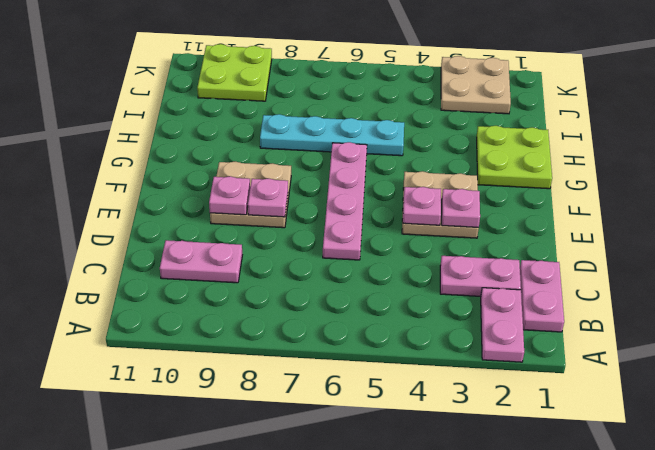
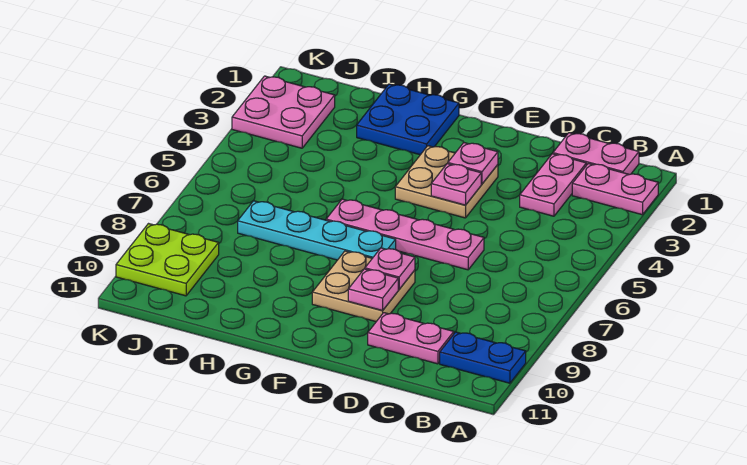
none -> blue plate A10:B10 level 1
pink plate C9:C10 level 1 -> pink plate C10:D10 level 1
lime plate G1:H2 level 1 -> blue plate G1:H2 level 1
cyan plate H5:H8 level 1 -> cyan plate F7:I7 level 1
tan plate J2:K3 level 1 -> pink plate J2:K3 level 1

